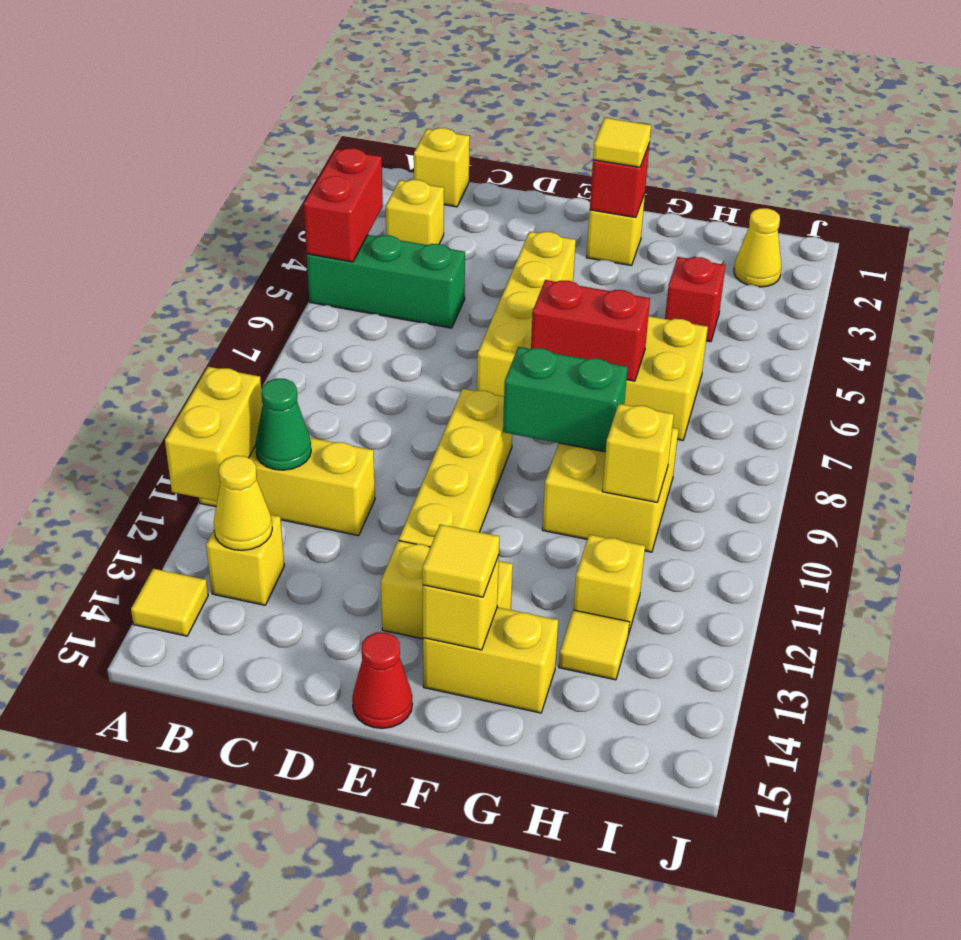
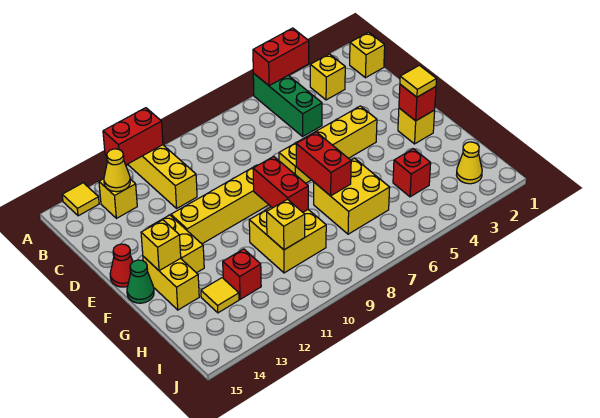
yellow brick A11:A12 level 2 -> red brick A11:A12 level 2
green cone B11 level 2 -> green cone F15 level 1
green brick F9:G9 level 2 -> red brick F9:G9 level 2
yellow tile F14 level 3 -> none
yellow brick H12 level 1 -> red brick H12 level 1

